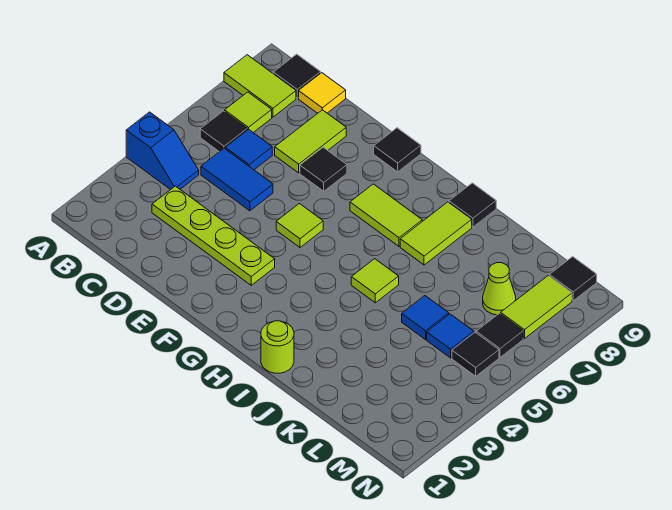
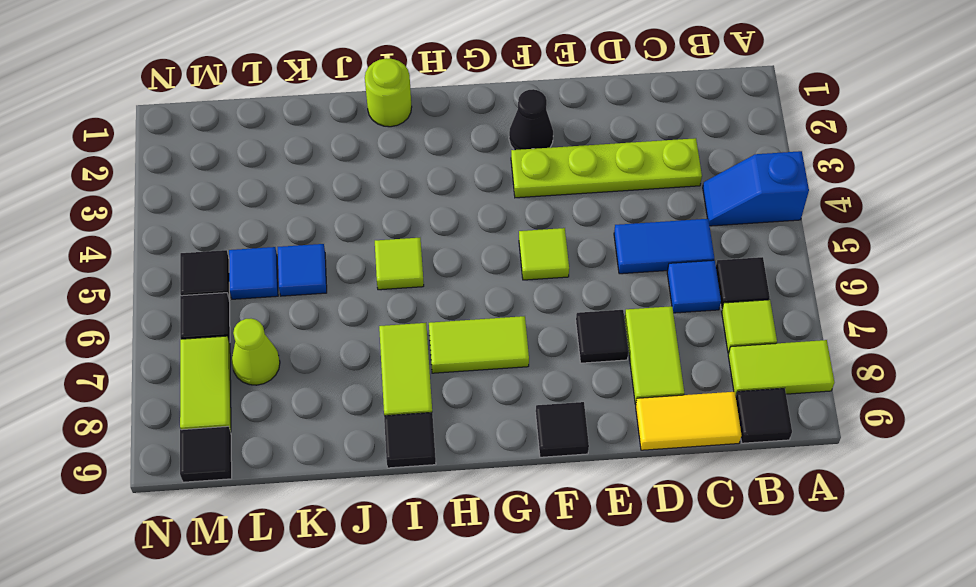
yellow tile C9 level 1 -> yellow tile C9:D9 level 1
none -> black cone F2 level 1

